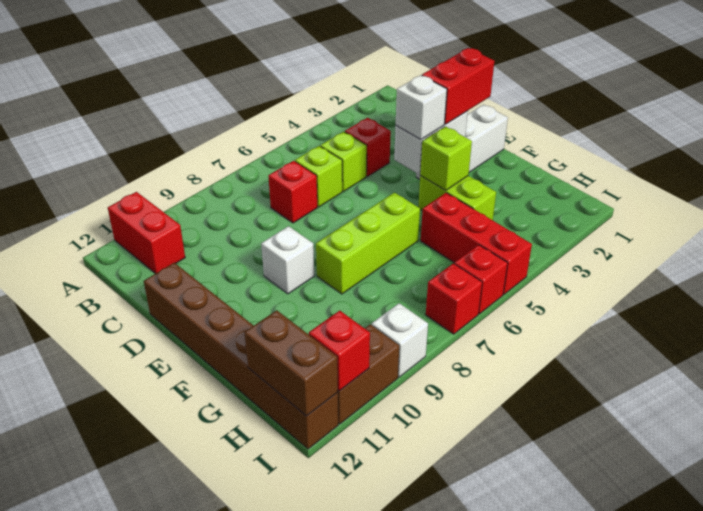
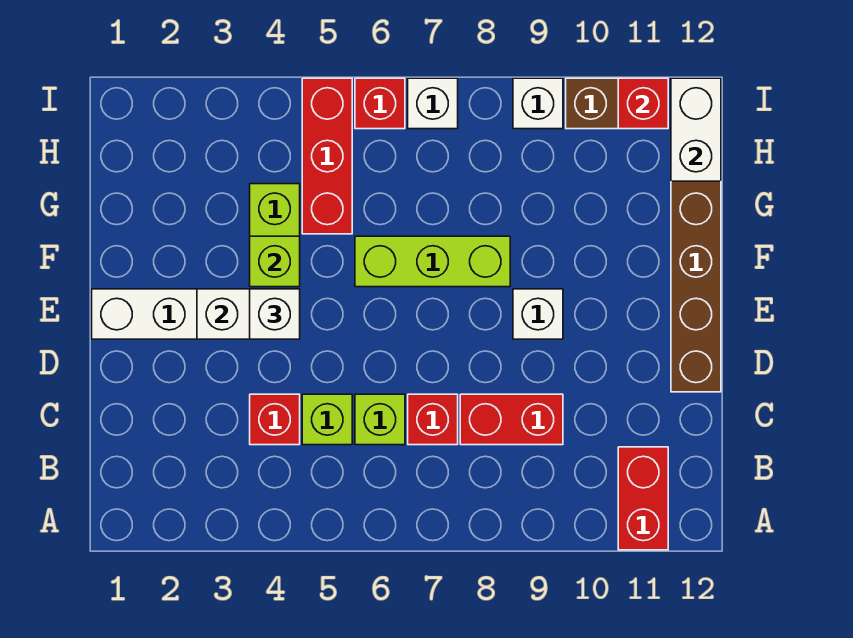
red brick E2:E3 level 3 -> red brick C8:C9 level 1
brown brick H12:I12 level 2 -> white brick H12:I12 level 2
red brick I7 level 1 -> white brick I7 level 1

